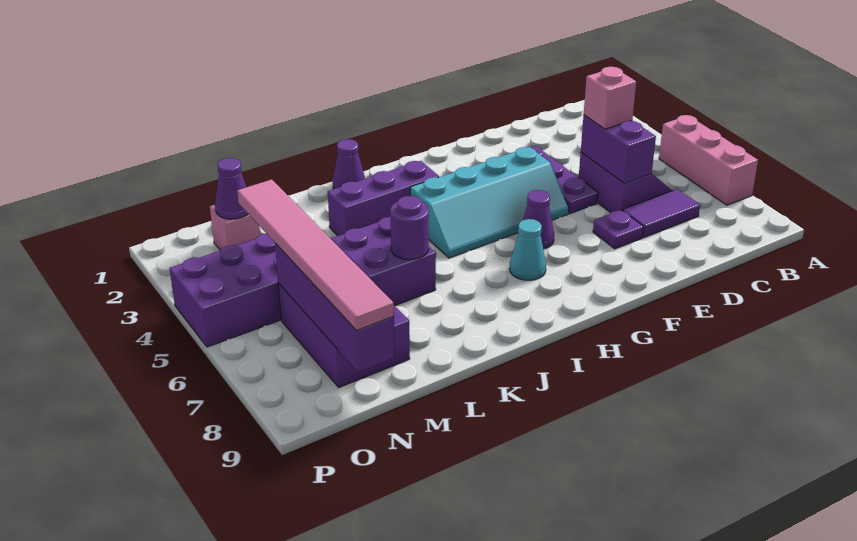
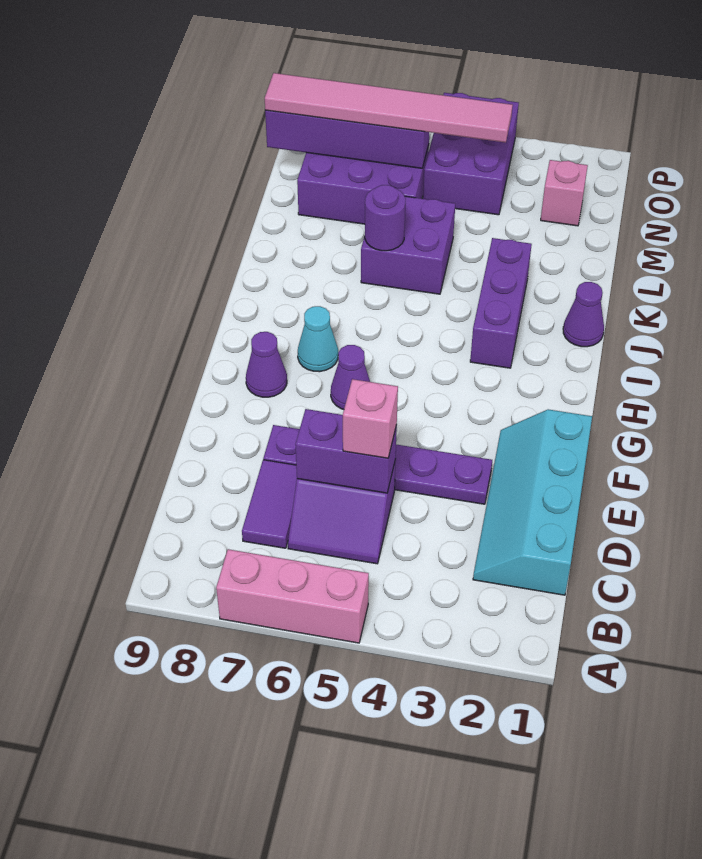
cyan slope F4:I5 level 1 top 4 -> cyan slope C1:F2 level 1 top 1
purple cone N2 level 2 -> purple cone G8 level 1

